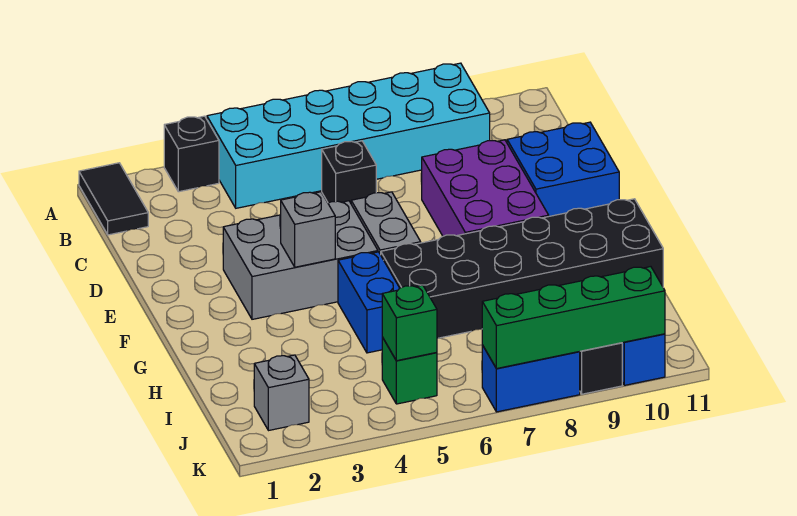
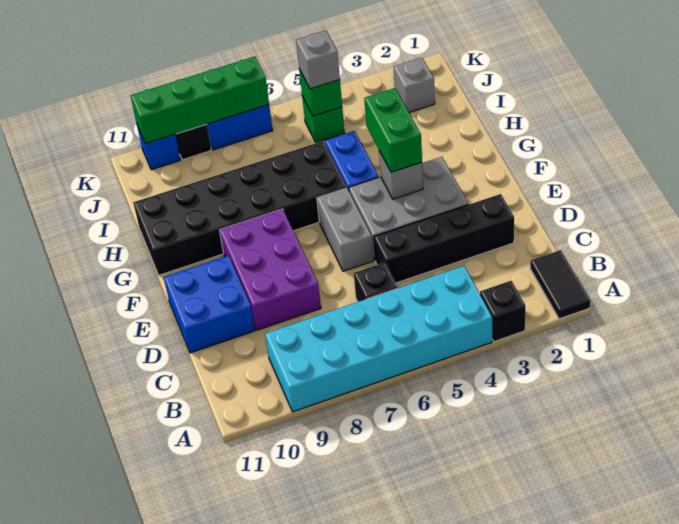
none -> black brick D2:D5 level 1
none -> green brick F4:G4 level 3
none -> grey brick J5 level 3

